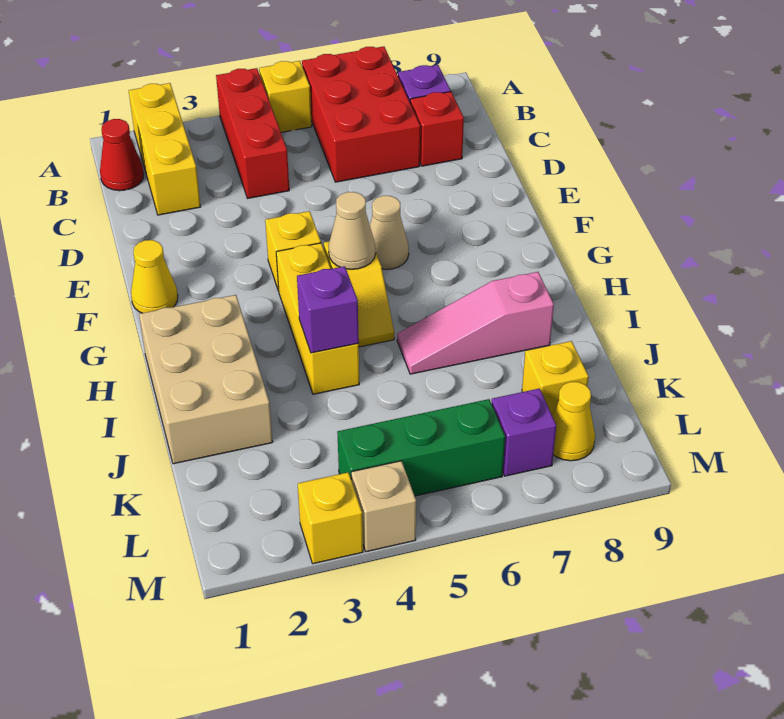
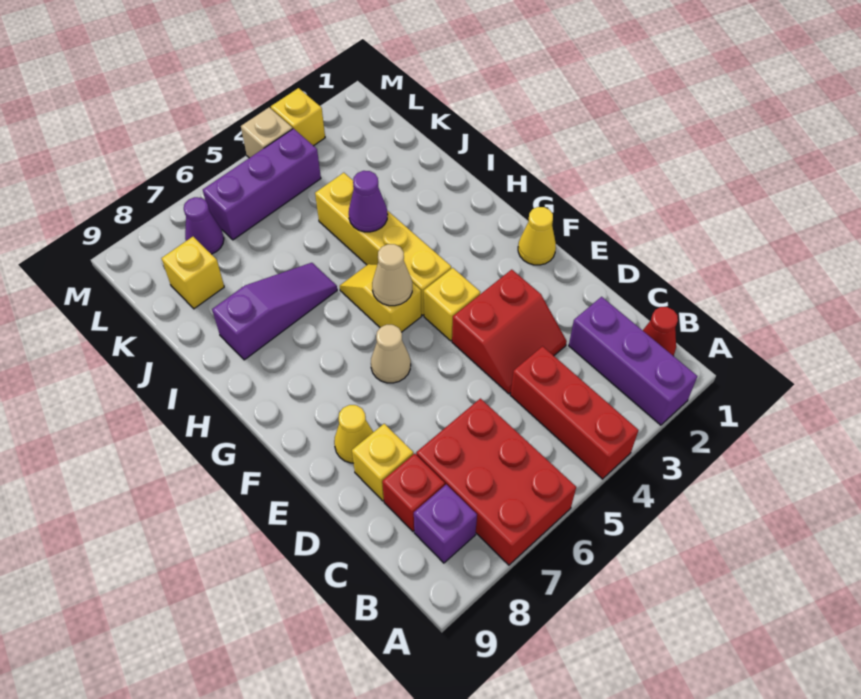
yellow brick A2:C2 level 1 -> purple brick A2:C2 level 1
yellow brick A5 level 1 -> yellow brick D8 level 1
none -> red slope D3:E4 level 1 top E
yellow brick G4:I4 level 1 -> yellow brick G4:J4 level 1
tan brick H1:J2 level 1 -> none
purple brick I4 level 2 -> purple cone I4 level 2
pink slope I6:I8 level 1 top 8 -> purple slope I6:I8 level 1 top 8
green brick L4:L6 level 1 -> purple brick L4:L6 level 1
purple brick L7 level 1 -> purple cone L7 level 1
yellow cone L8 level 1 -> yellow cone E8 level 1

